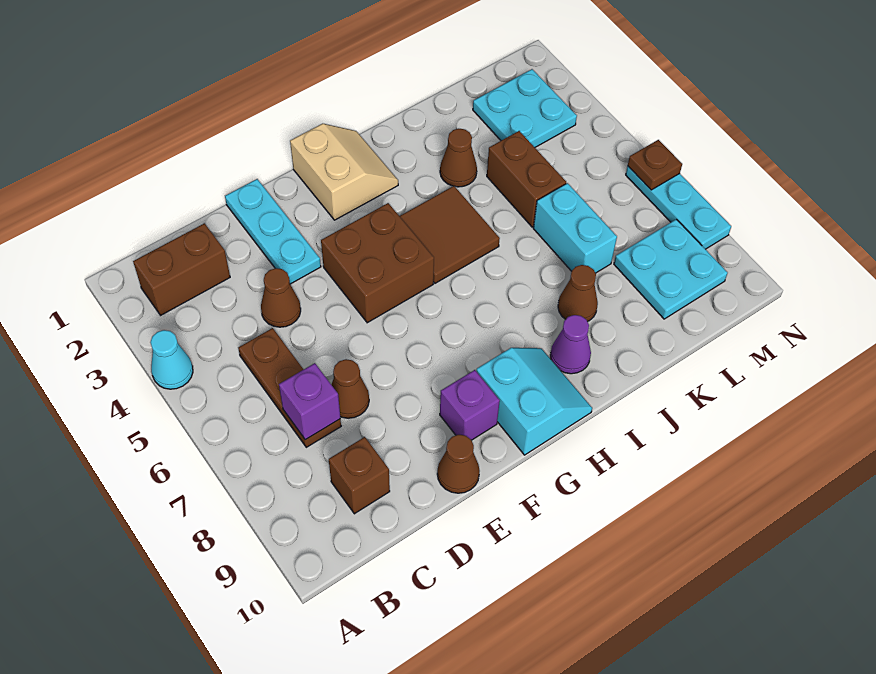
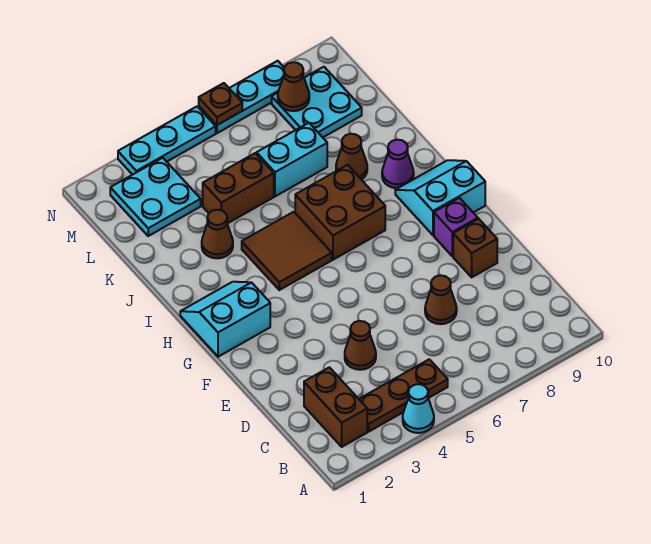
brown plate C5:C7 level 1 -> brown plate B3:B5 level 1
purple brick C7 level 2 -> none
brown brick C9 level 1 -> brown brick E9 level 1
cyan plate E1:E3 level 1 -> cyan plate N3:N5 level 1
brown cone E10 level 1 -> brown cone M8 level 2
brown brick F4:G5 level 1 -> brown brick H6:I7 level 1
tan slope G1:H2 level 1 top G -> cyan slope G1:H2 level 1 top G

